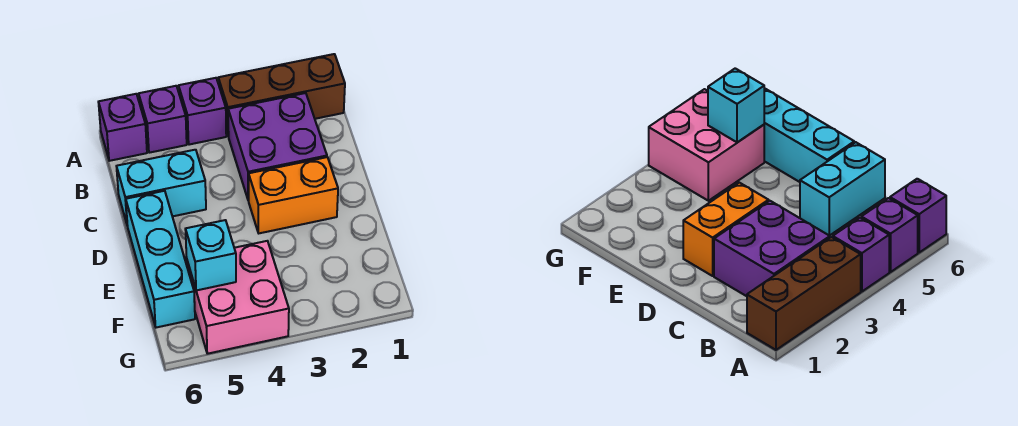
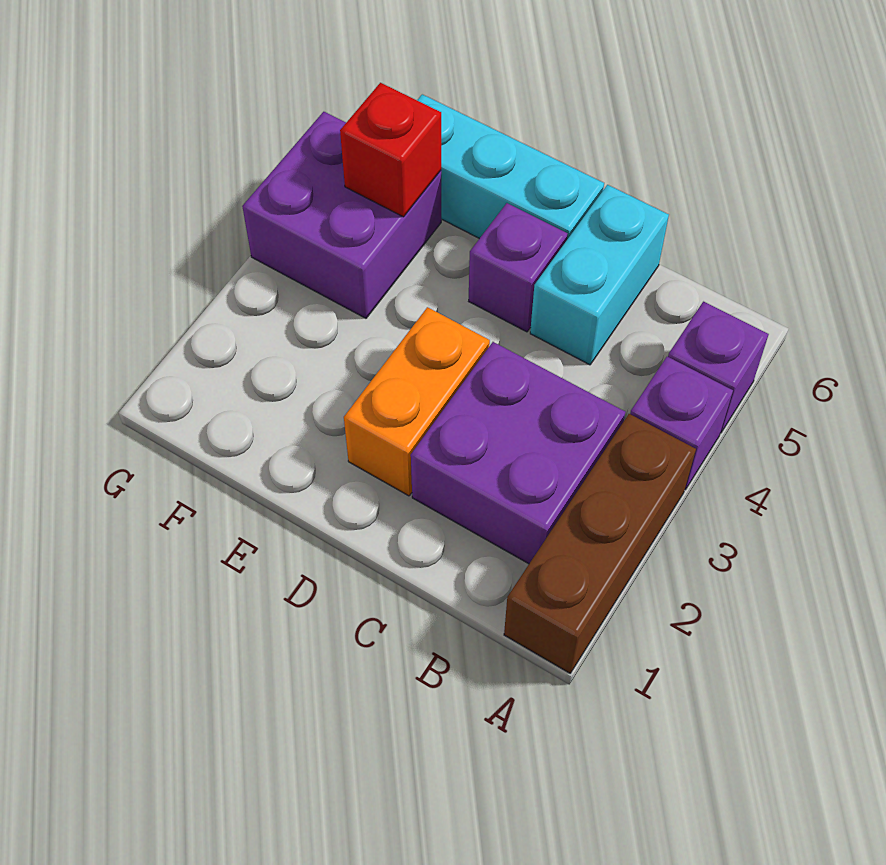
purple brick A6 level 1 -> purple brick D5 level 1
pink brick F4:G5 level 1 -> purple brick F4:G5 level 1
cyan brick F5 level 2 -> red brick F5 level 2

